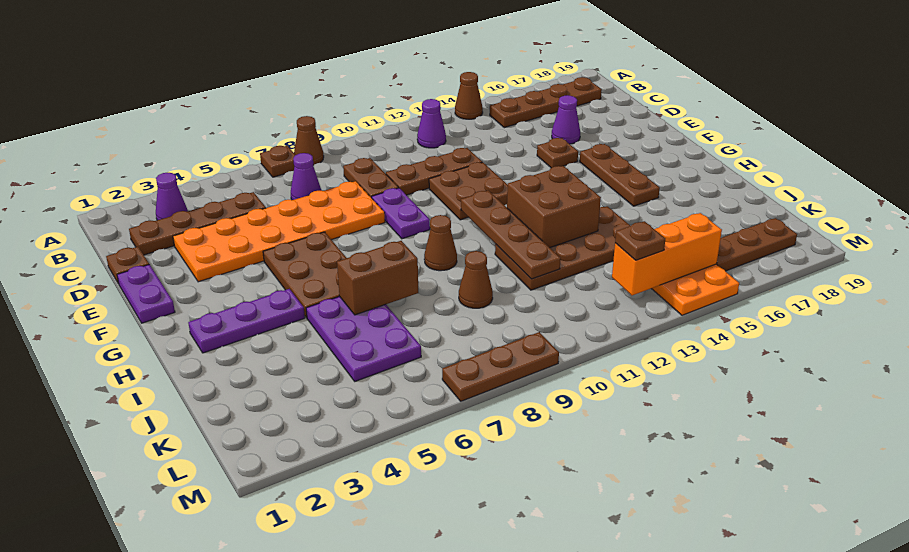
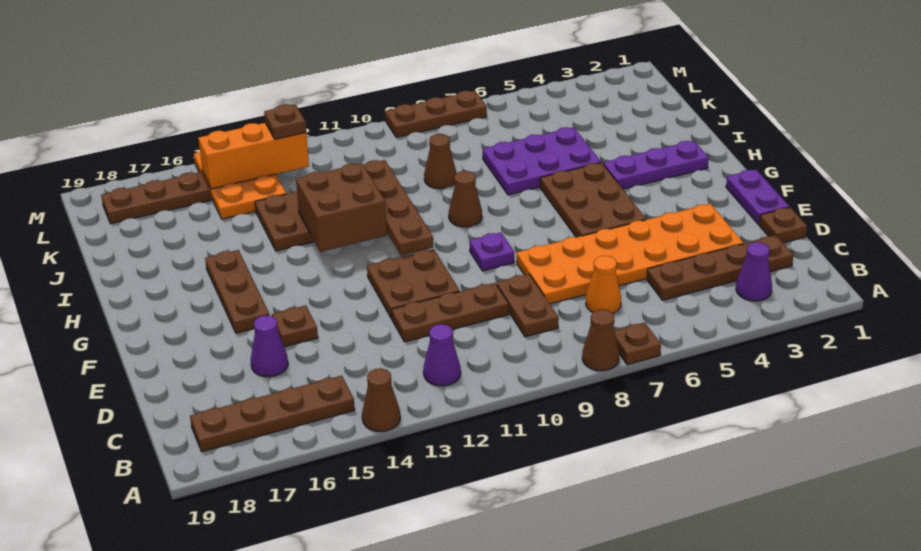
purple cone C7 level 1 -> orange cone C7 level 1
purple plate E9:F9 level 1 -> purple plate F9 level 1
purple plate I5:K6 level 1 -> purple plate I5:J7 level 1
brown brick I6:I7 level 2 -> none

